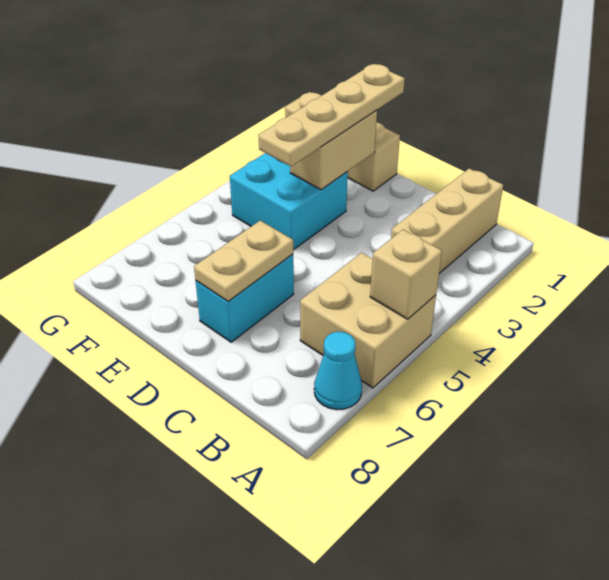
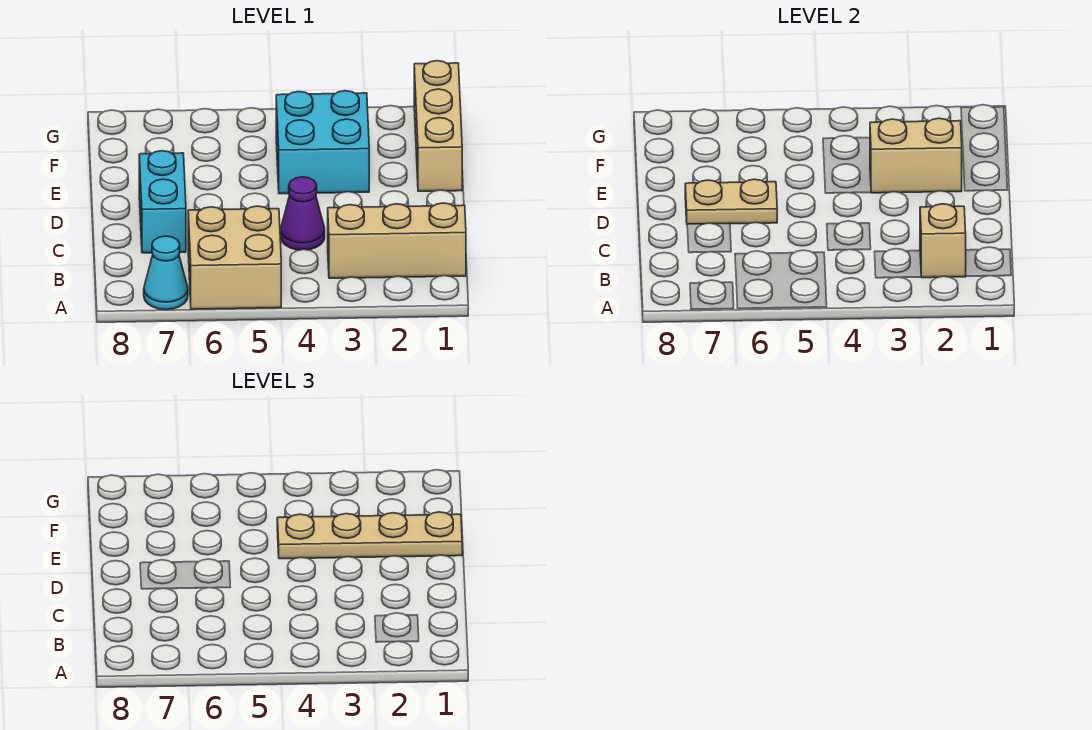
tan brick A5 level 2 -> tan brick B2 level 2
none -> purple cone C4 level 1
cyan brick D6:D7 level 1 -> cyan brick C7:D7 level 1

